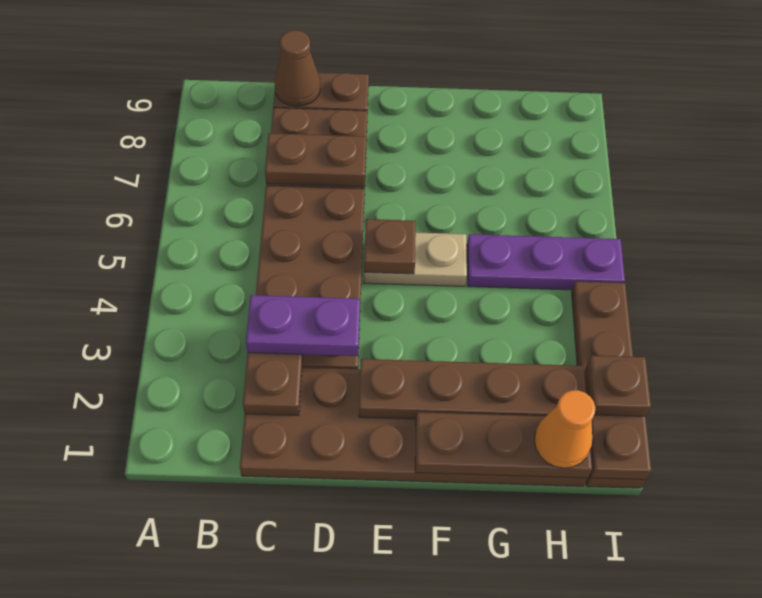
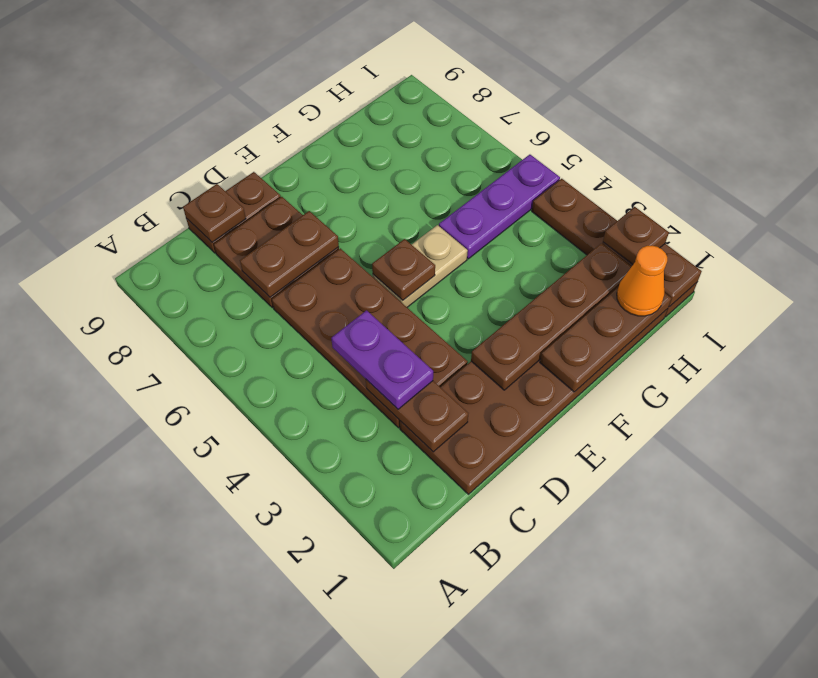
purple plate C3:D3 level 3 -> purple plate C3:C4 level 3
brown cone C9 level 2 -> brown plate C9 level 2

